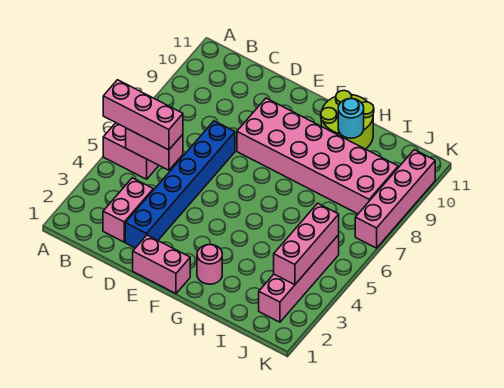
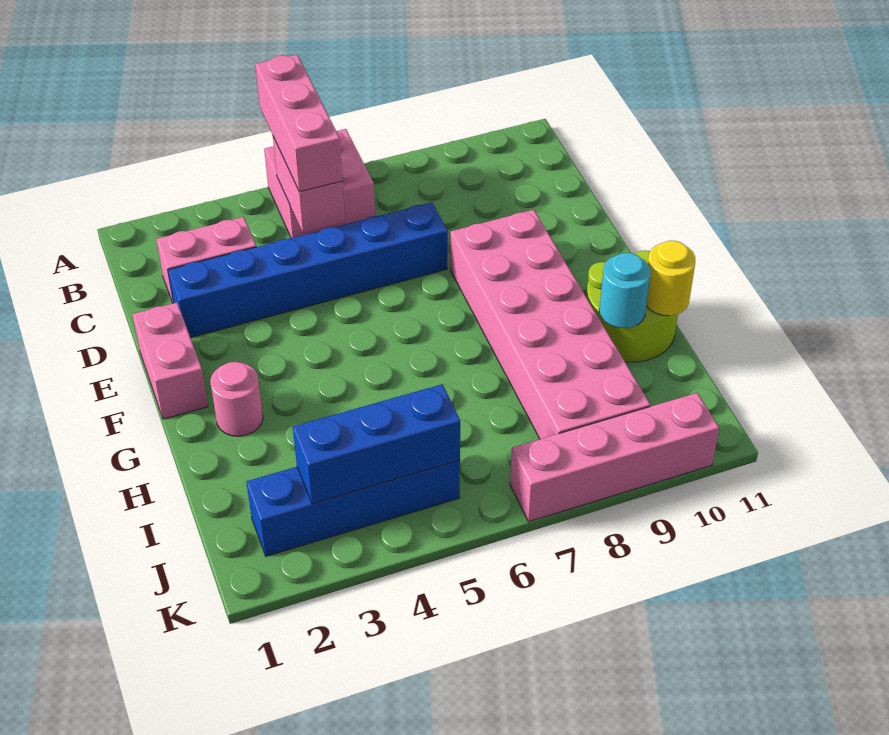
none -> yellow round brick H11 level 2
pink brick J2:J5 level 1 -> blue brick J2:J5 level 1
pink brick J3:J5 level 2 -> blue brick J3:J5 level 2

